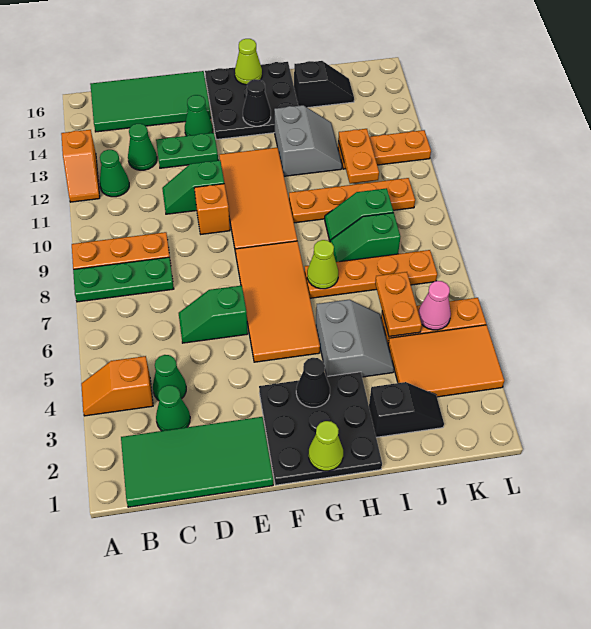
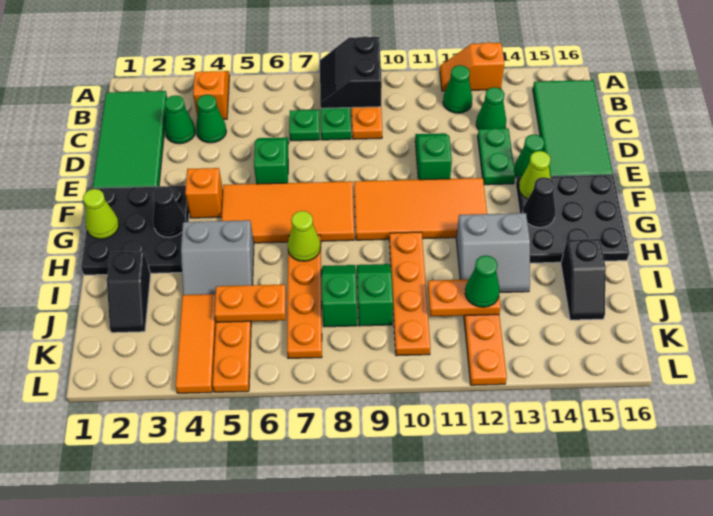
none -> black slope A8:B9 level 2 top 9
none -> green plate C7 level 1
orange brick E10 level 1 -> orange brick F4 level 1
lime cone G16 level 2 -> lime cone F14 level 2
orange tile J3:L4 level 1 -> orange tile J4:L4 level 1
none -> green cone J12 level 3
pink cone K5 level 2 -> none

